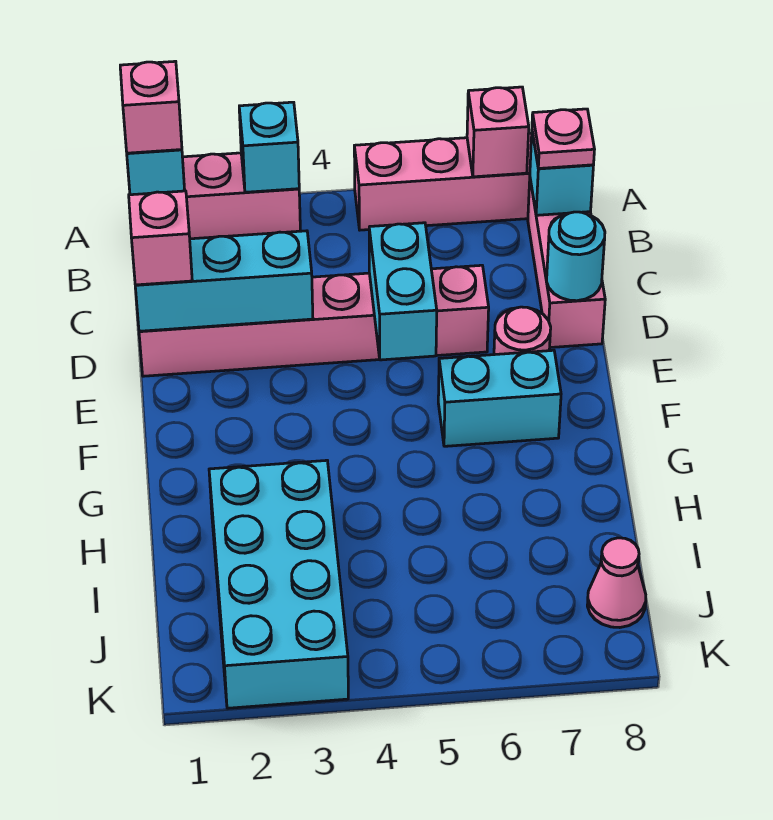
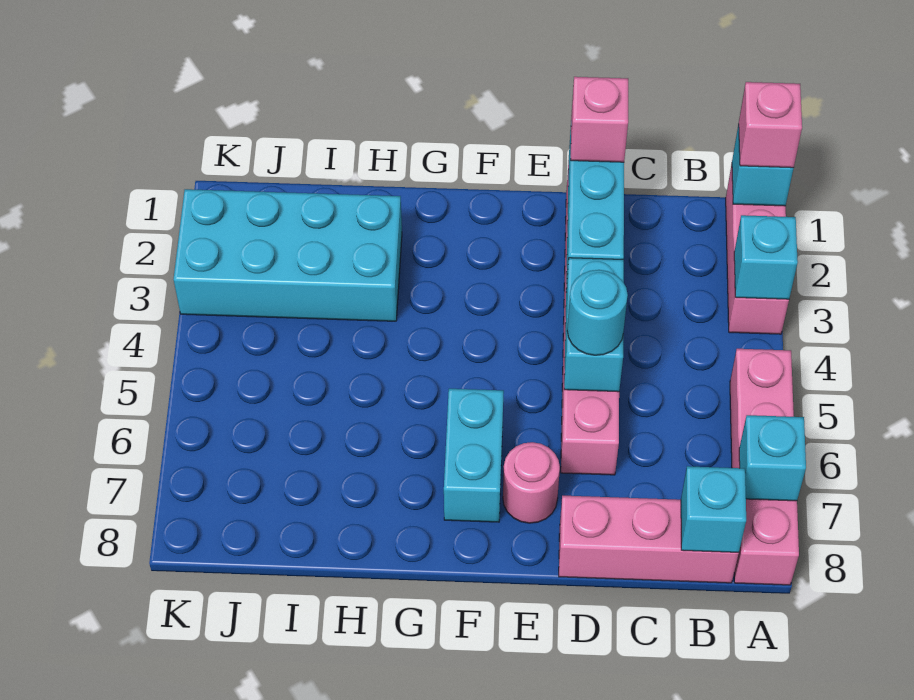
pink brick A7 level 2 -> cyan brick A7 level 2
pink plate B8 level 3 -> none
cyan brick D5:E5 level 2 -> cyan brick D4:D5 level 2
cyan round brick D8 level 2 -> cyan round brick D5 level 3
pink cone J8 level 1 -> none

